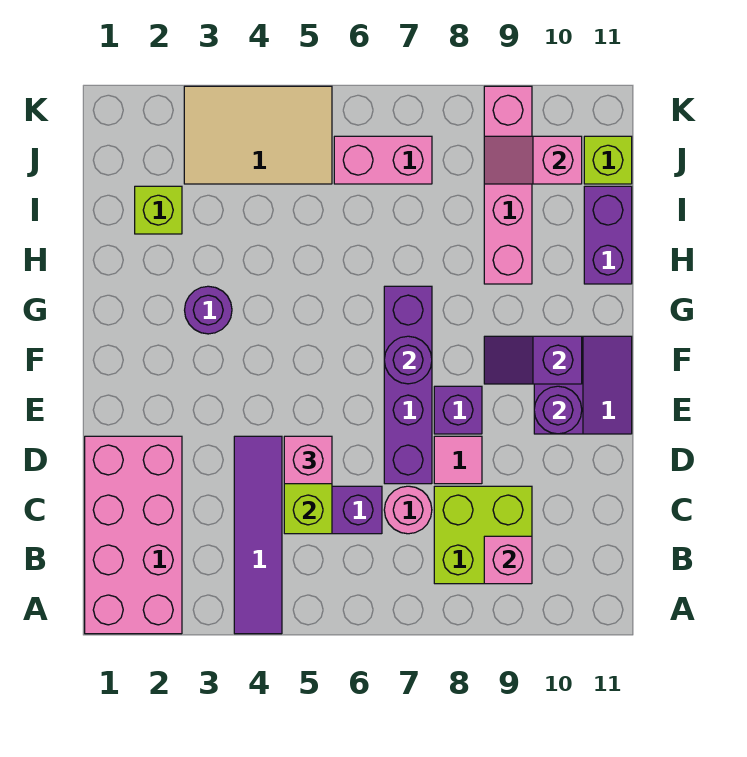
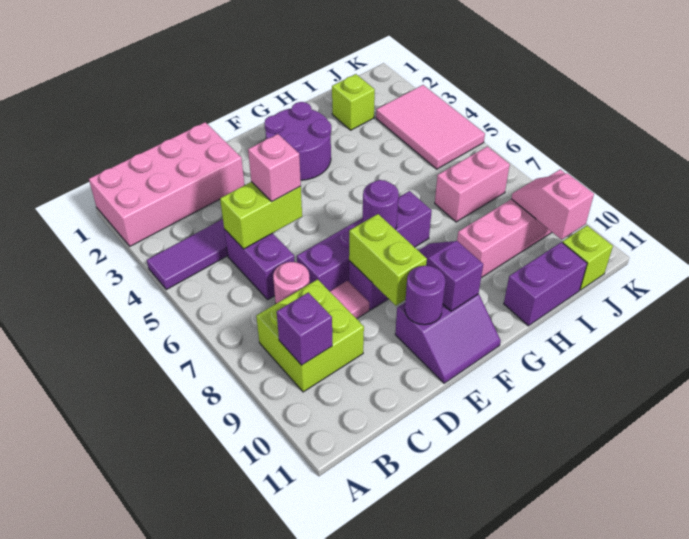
pink brick B9 level 2 -> purple brick B9 level 2
none -> lime brick E8:E9 level 2
purple round brick G3 level 1 -> purple round brick F2:G3 level 1
tan tile J3:K5 level 1 -> pink tile J3:K5 level 1
pink brick J6:J7 level 1 -> pink brick I7:J7 level 1

